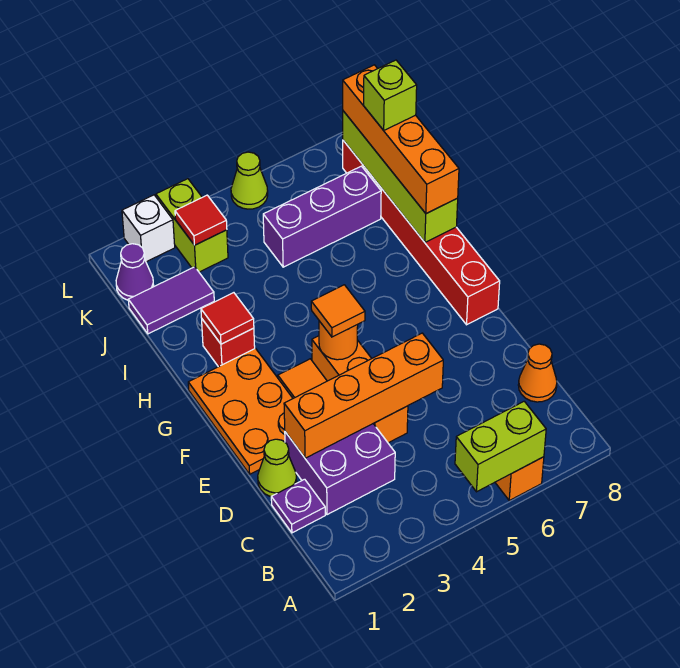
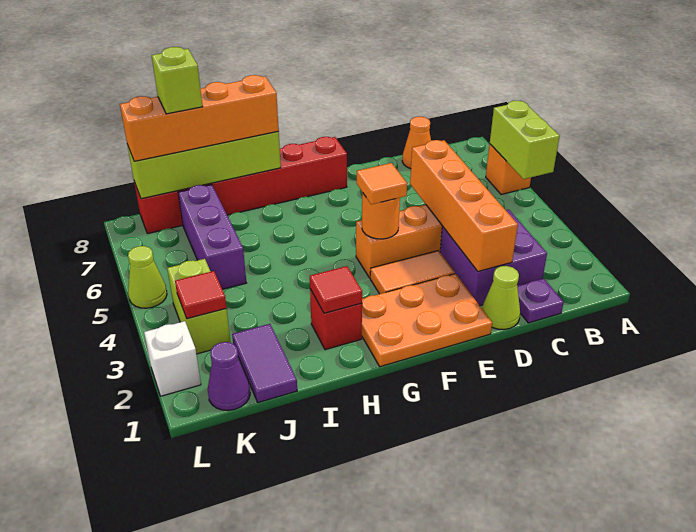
lime brick K3:L3 level 1 -> lime brick K3:K4 level 1

